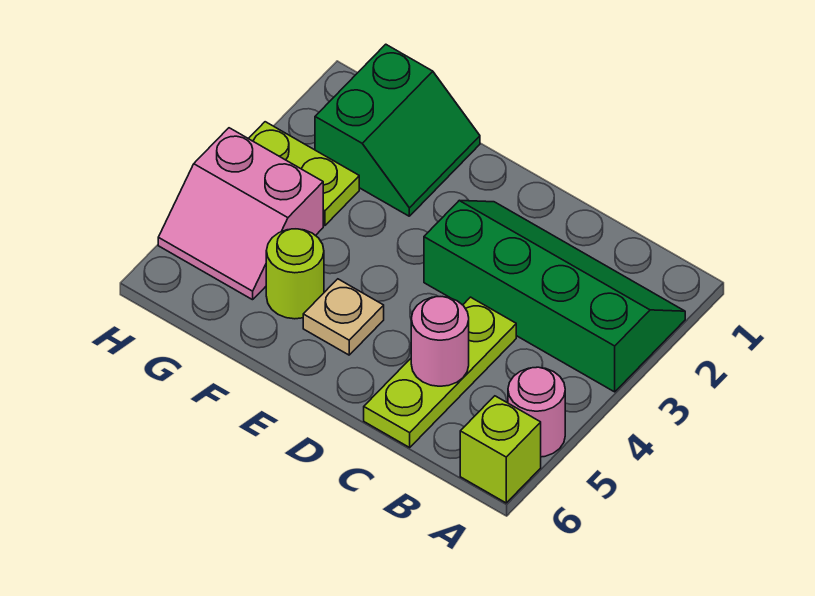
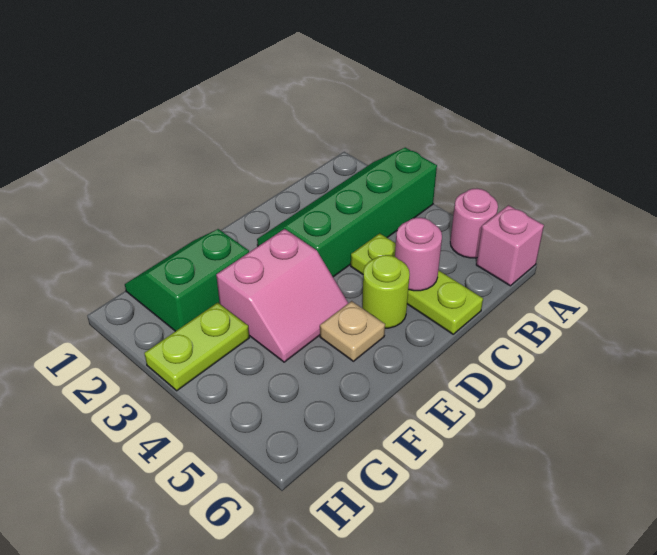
lime brick A6 level 1 -> pink brick A6 level 1
green slope F1:G2 level 1 top G -> green slope F1:G2 level 1 top 2
lime round brick F5 level 1 -> lime round brick D5 level 1
pink slope G4:H5 level 1 top 4 -> pink slope E3:F4 level 1 top 3

